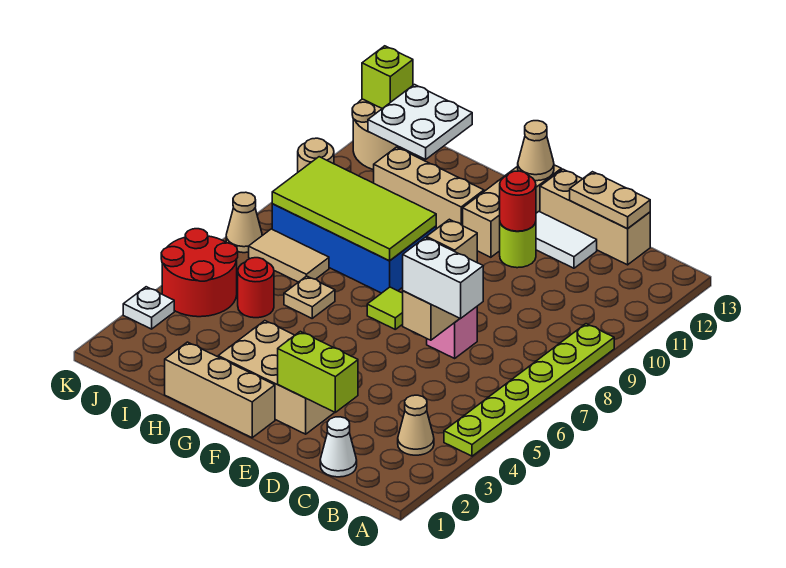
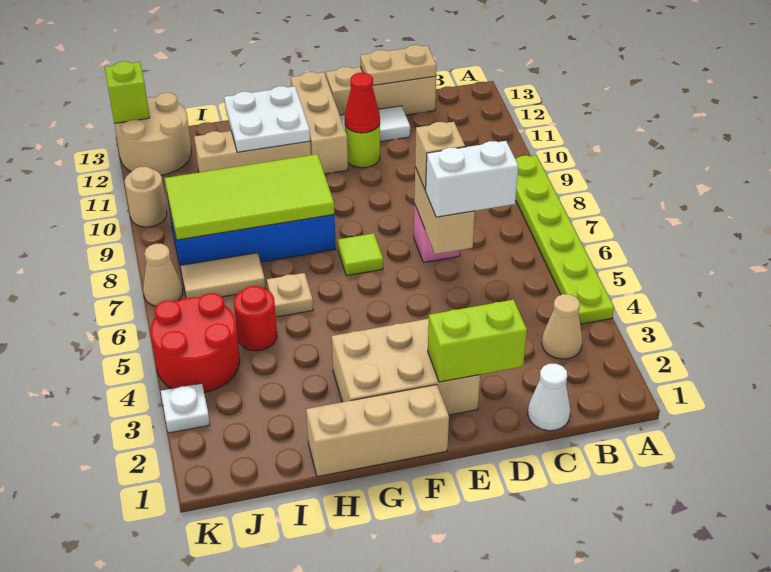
red round brick E11 level 2 -> red cone E11 level 2
tan cone F13 level 2 -> none
white plate I12:J13 level 2 -> white plate G11:H12 level 2

